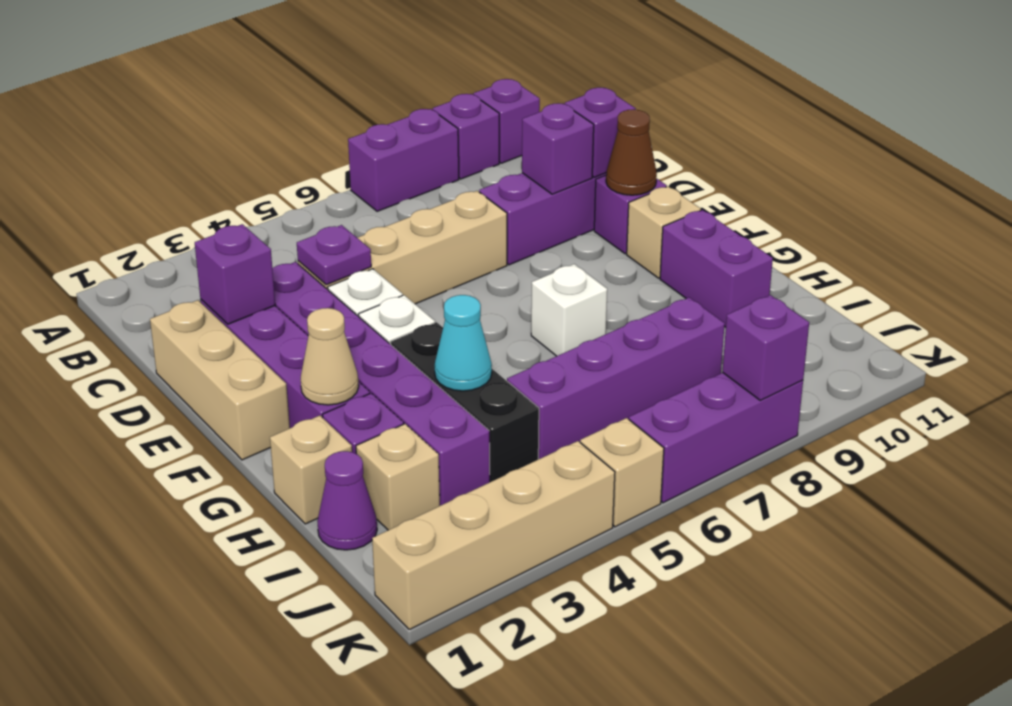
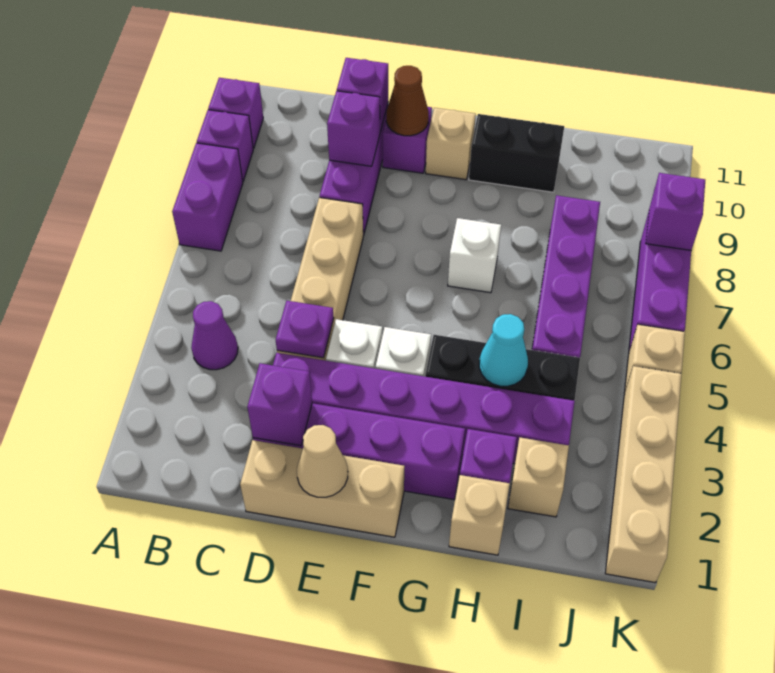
tan cone G2 level 2 -> tan cone E1 level 2
purple brick G10:H10 level 1 -> black brick G10:H10 level 1
purple cone I1 level 1 -> purple cone B4 level 1

